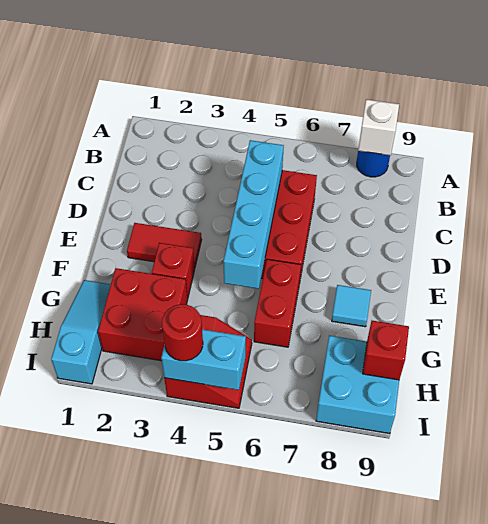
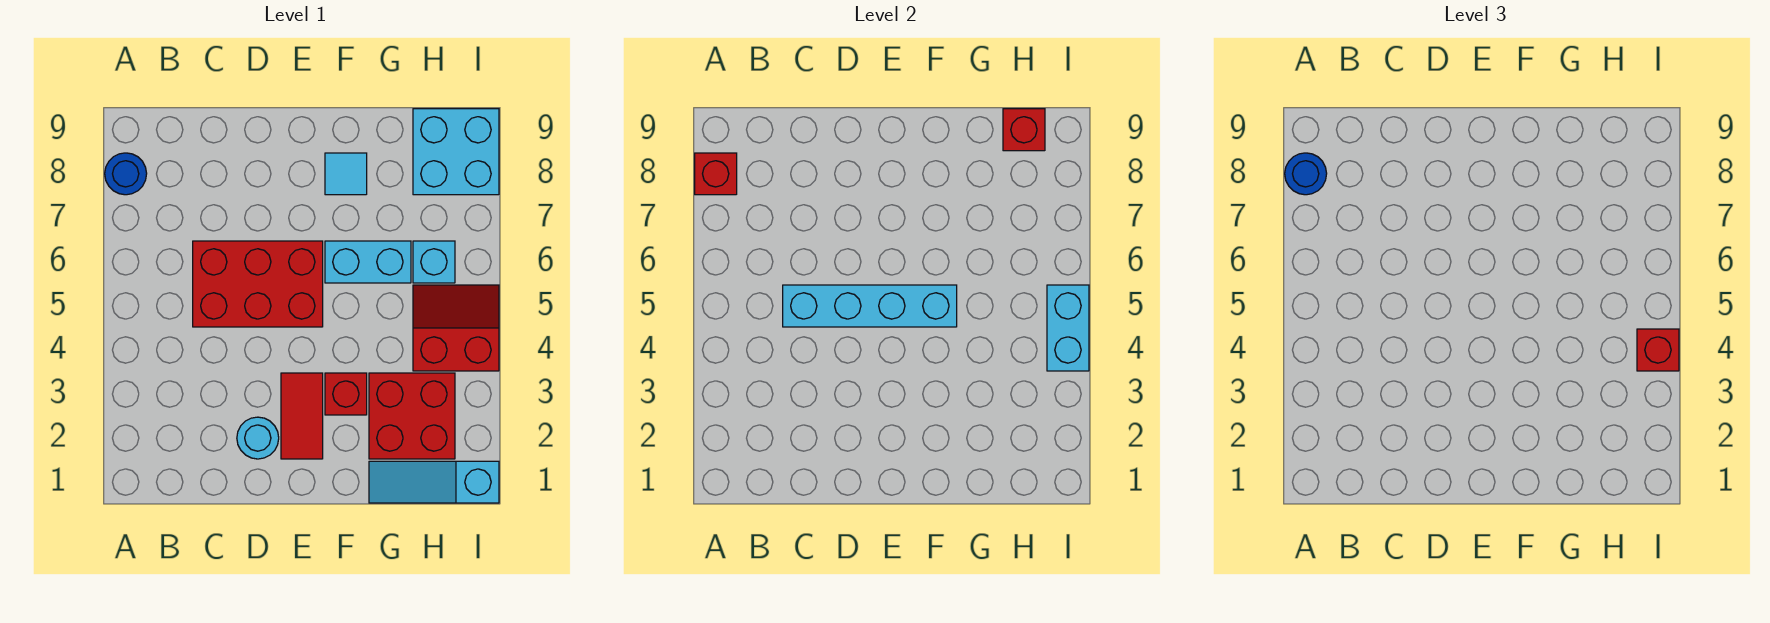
white brick A8 level 2 -> red brick A8 level 2
none -> blue round brick A8 level 3
none -> cyan round brick D2 level 1
red brick F6:G6 level 1 -> cyan brick F6:G6 level 1
none -> cyan brick H6 level 1
red round brick I4 level 3 -> red brick I4 level 3

